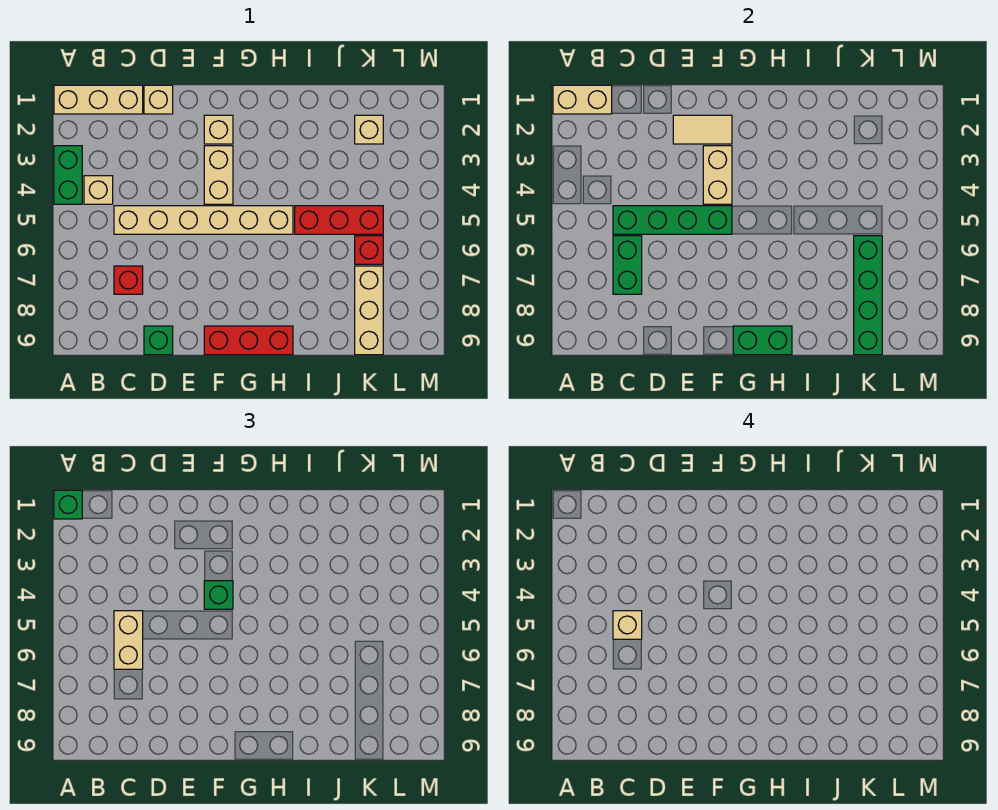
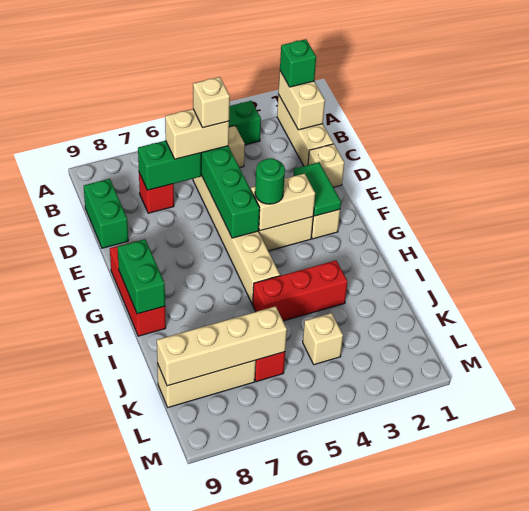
green brick D9 level 1 -> green brick C9:D9 level 1
tan tile E2:F2 level 2 -> green tile E2:F2 level 2
green brick F4 level 3 -> green round brick F4 level 3
red brick I5:K5 level 1 -> red brick I3:I5 level 1
tan brick K2 level 1 -> tan brick K4 level 1
green brick K6:K9 level 2 -> tan brick K6:K9 level 2

